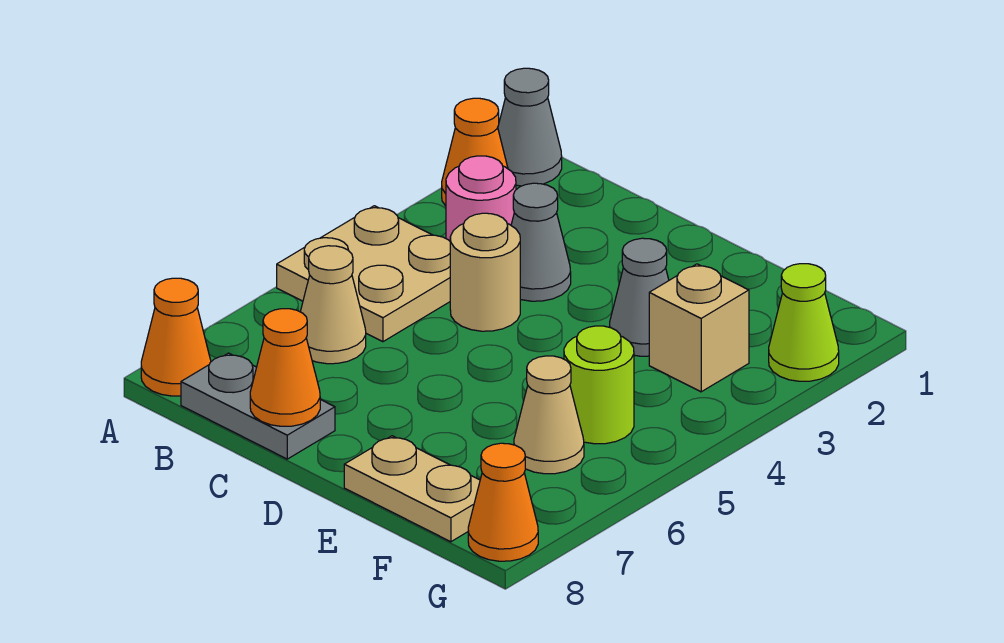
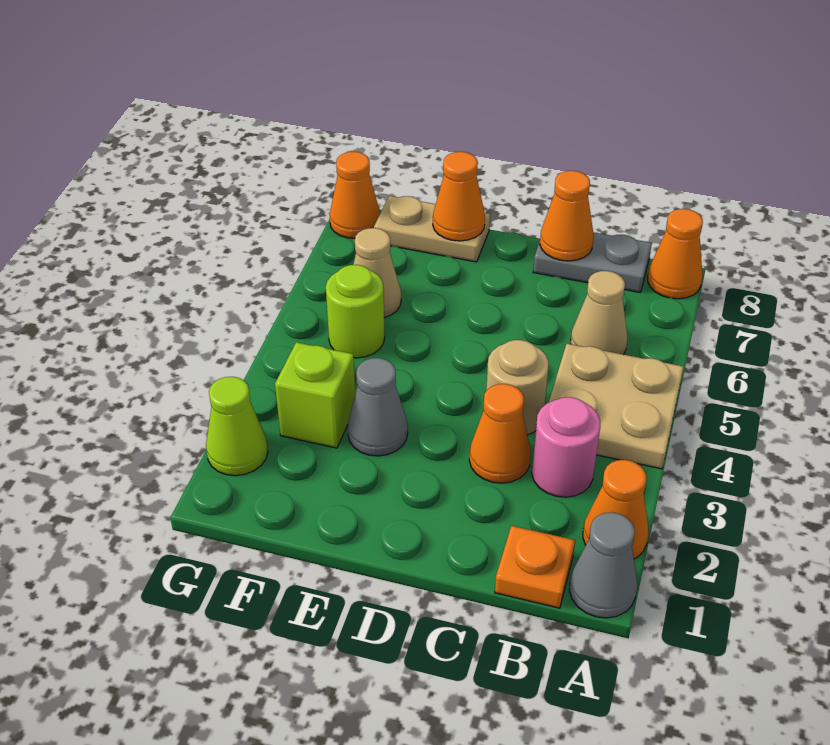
none -> orange plate B1 level 1
grey cone C3 level 1 -> orange cone C3 level 1
none -> orange cone E8 level 2
tan brick F3 level 1 -> lime brick F3 level 1

